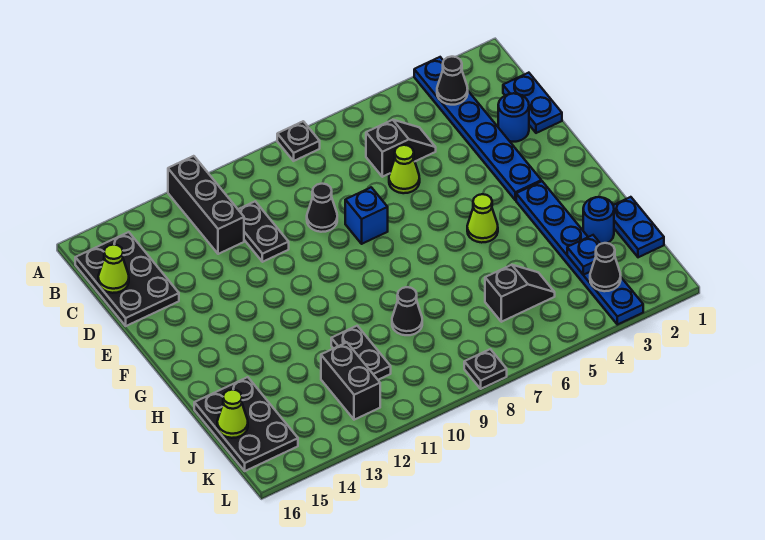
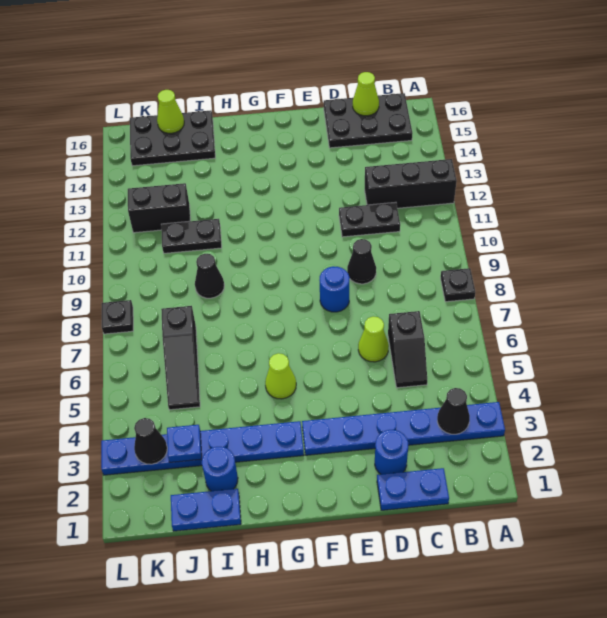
blue brick E8 level 1 -> blue round brick E8 level 1
black slope J5:J6 level 1 top 6 -> black slope J5:J7 level 1 top 7

